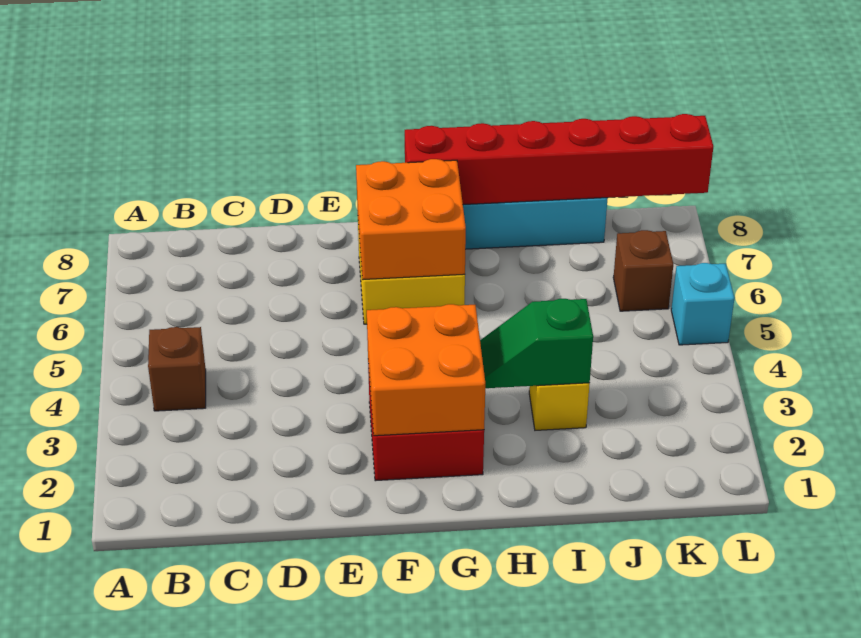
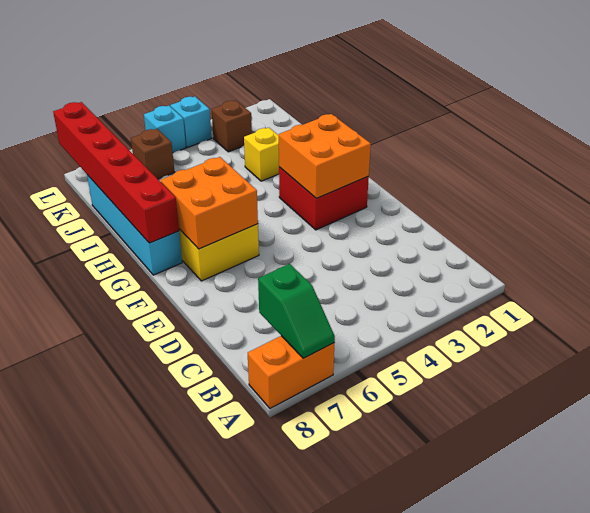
none -> orange brick A7:A8 level 1
brown brick B4 level 1 -> brown brick K3 level 1
green slope H3:I3 level 2 top I -> green slope A7:B7 level 2 top B
none -> cyan brick L4 level 1

